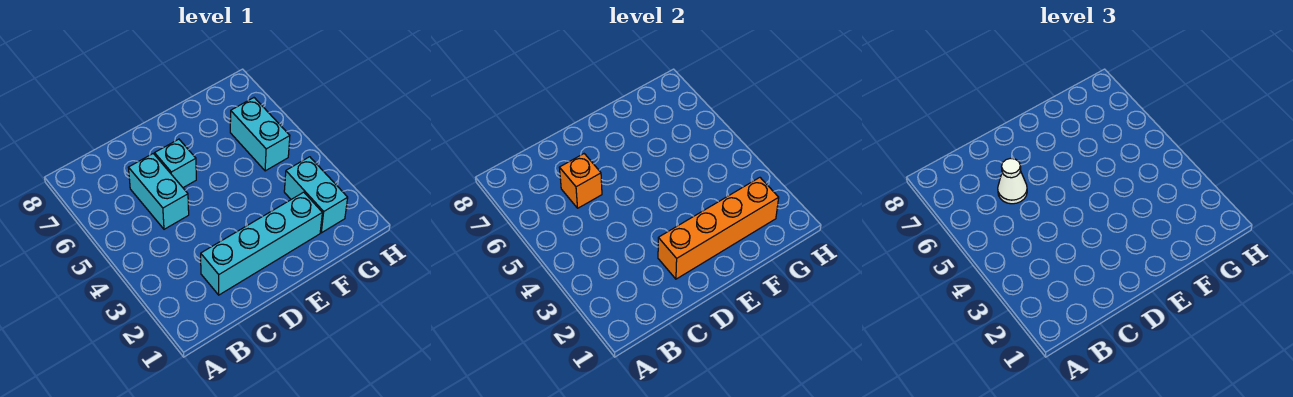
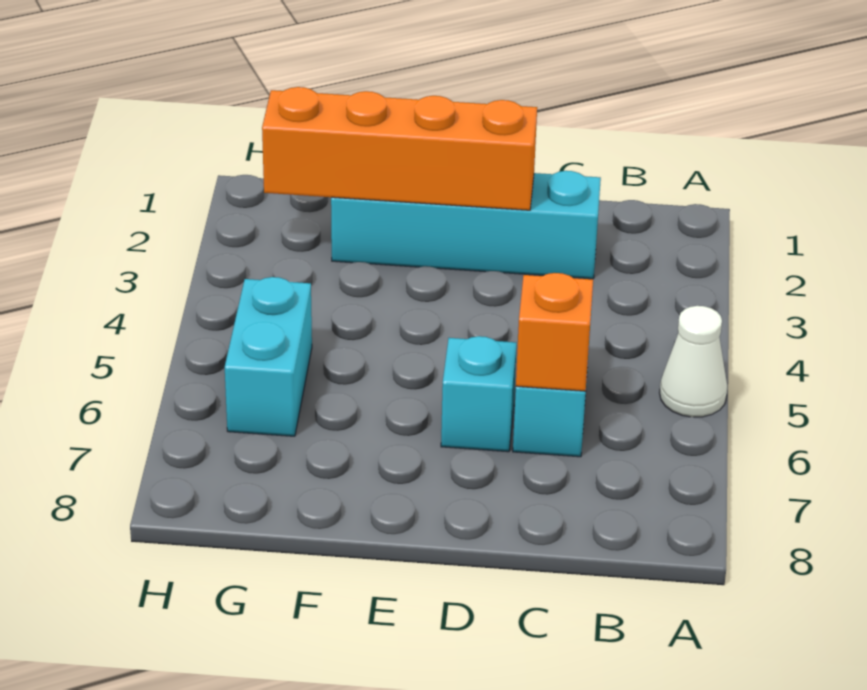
white cone C6 level 3 -> white cone A5 level 1
cyan brick G2:G3 level 1 -> none

